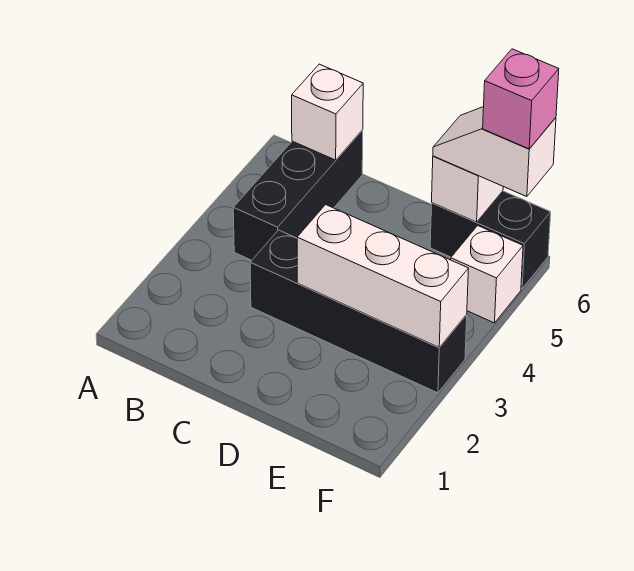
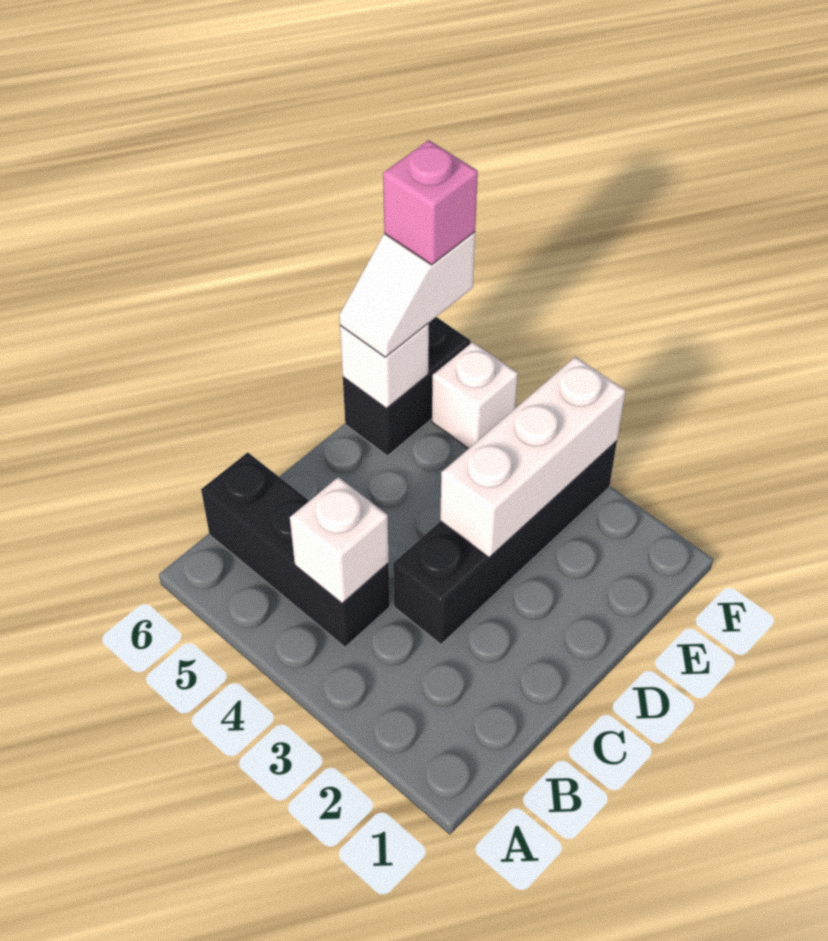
white brick B6 level 2 -> white brick B4 level 2

